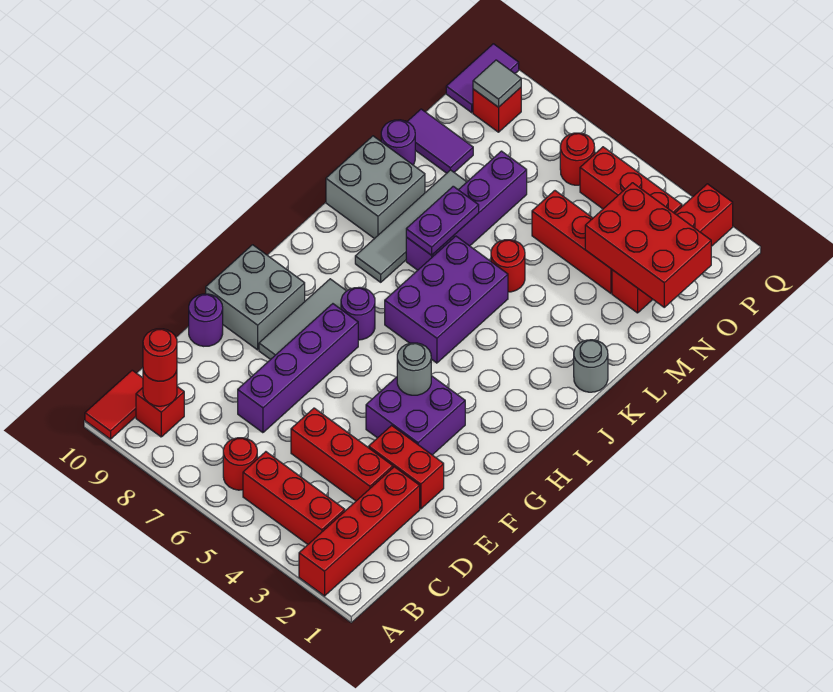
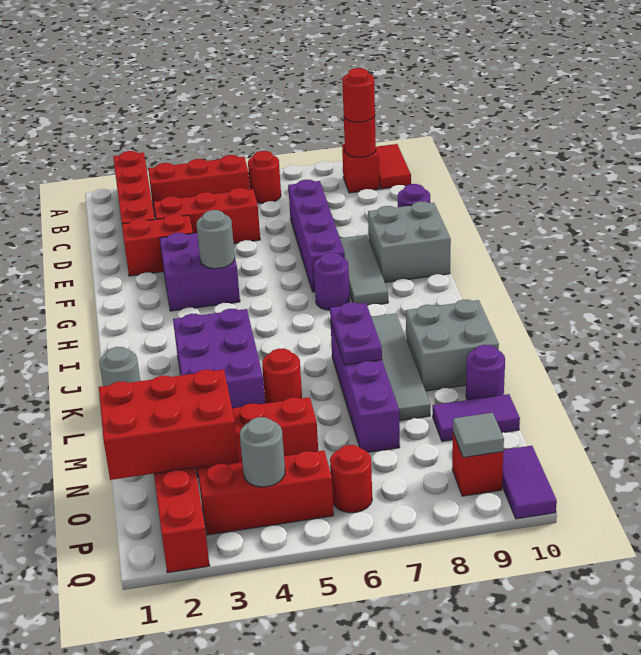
purple brick I5:K6 level 1 -> purple brick J3:L4 level 1
none -> grey round brick P4 level 2

